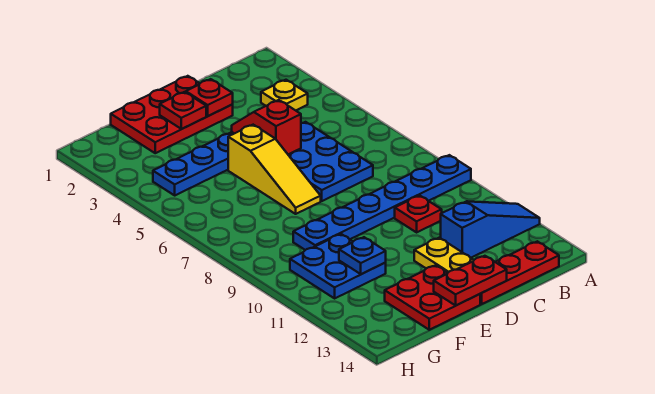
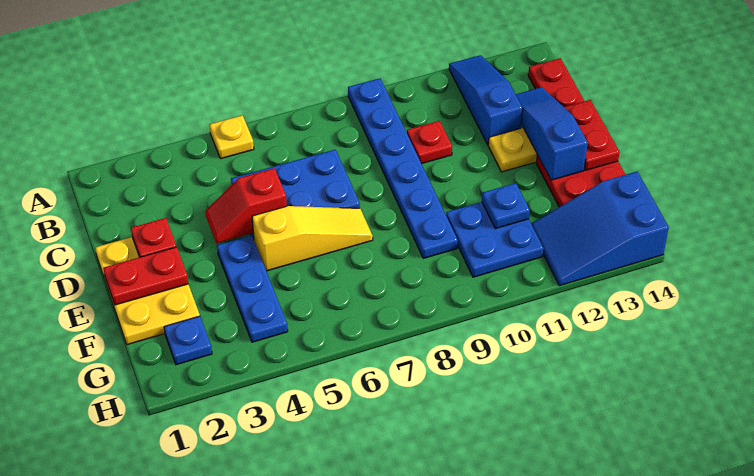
yellow plate B3 level 1 -> yellow plate A5 level 1
none -> blue slope C13:E13 level 2 top E
red plate D1:F2 level 1 -> yellow plate D1:F2 level 1
red plate E2 level 2 -> red plate E1:E2 level 2
none -> blue plate G2 level 1
none -> blue slope G12:H14 level 1 top 14

